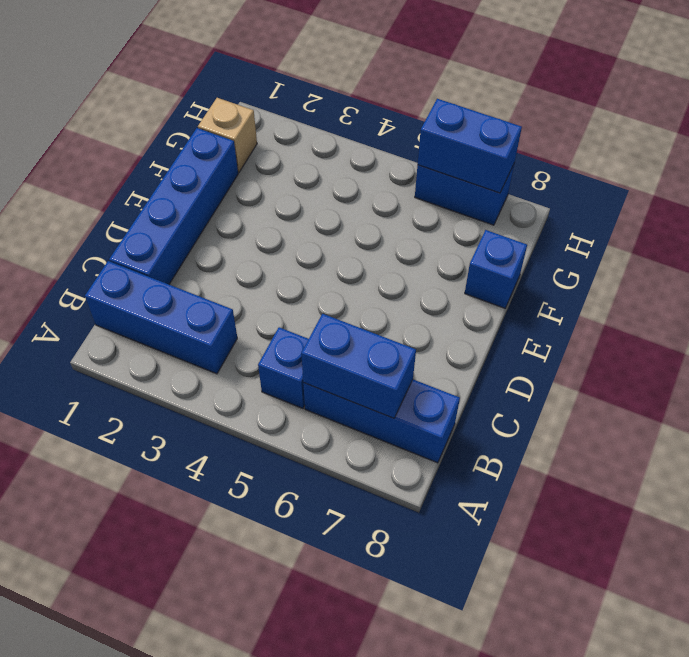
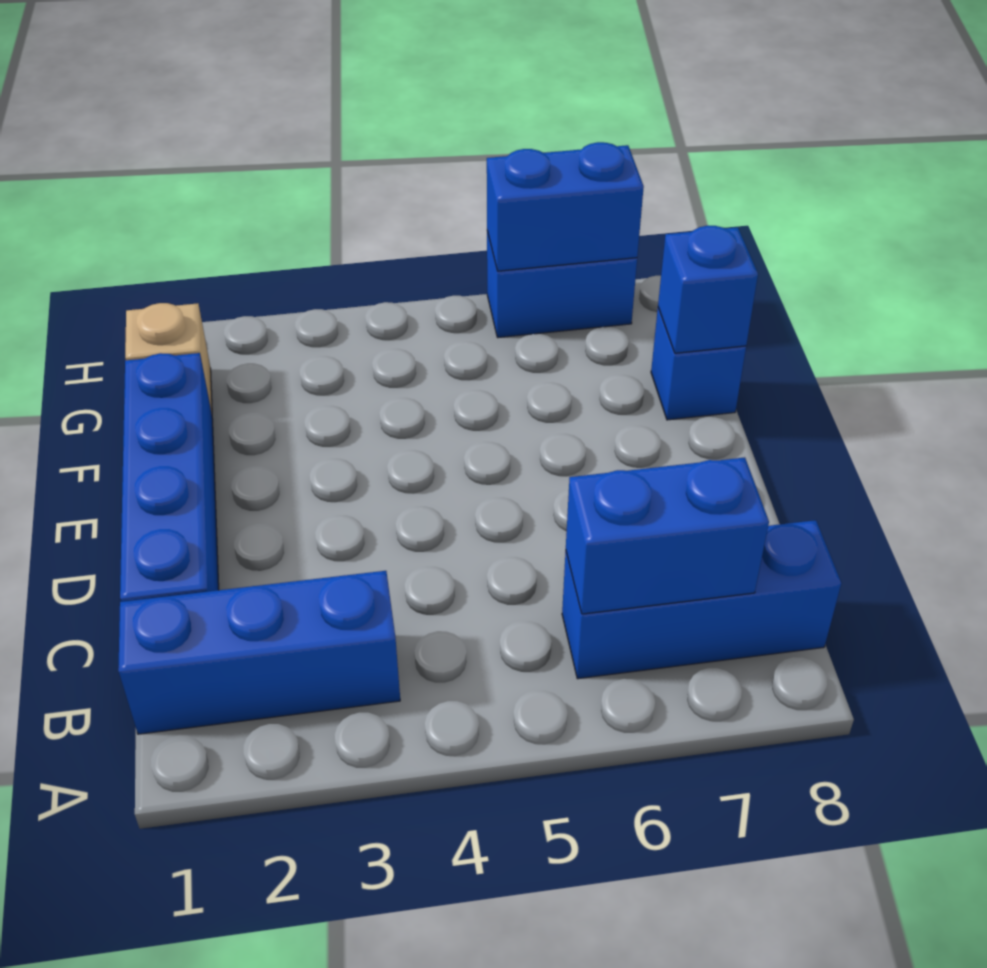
blue brick B5 level 1 -> blue brick F8 level 2

